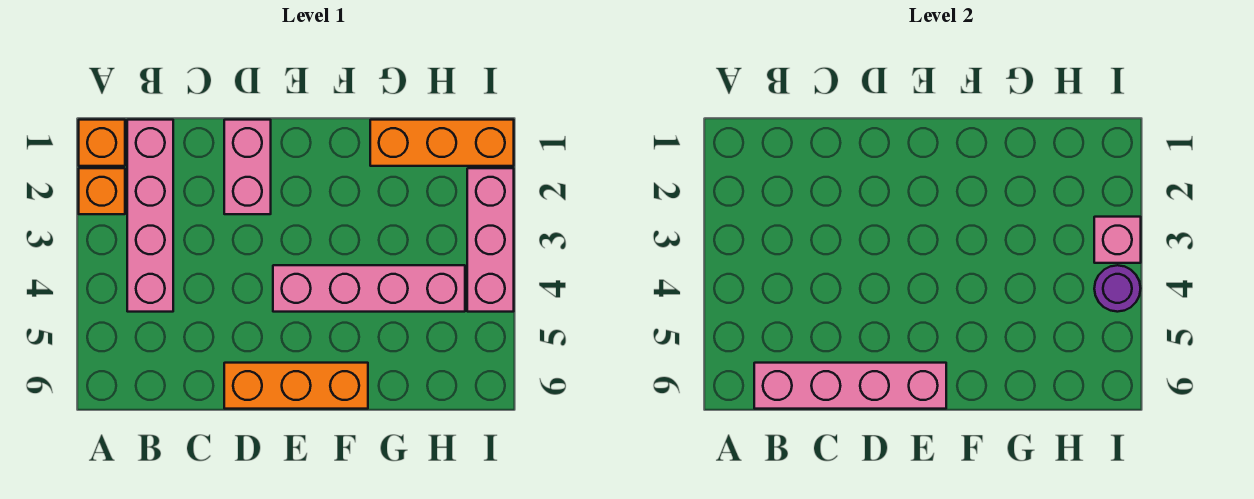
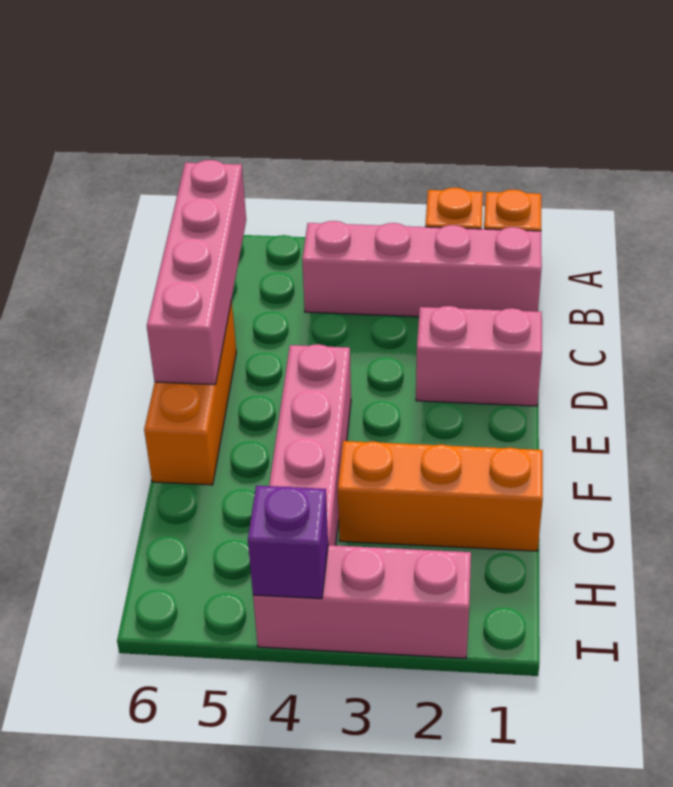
orange brick G1:I1 level 1 -> orange brick G1:G3 level 1
pink brick I3 level 2 -> none
purple round brick I4 level 2 -> purple brick I4 level 2

